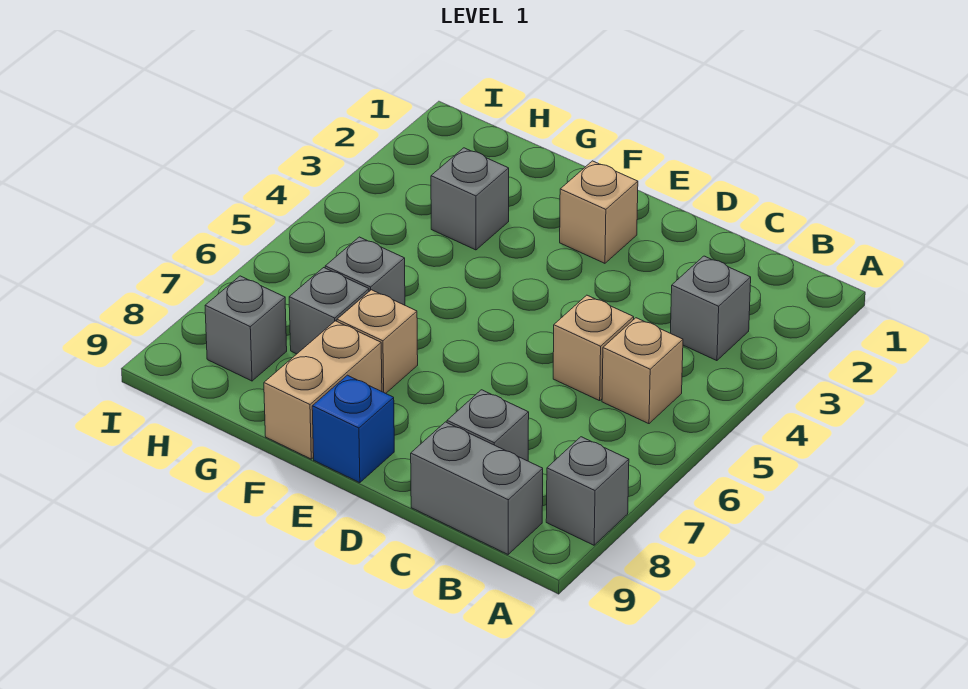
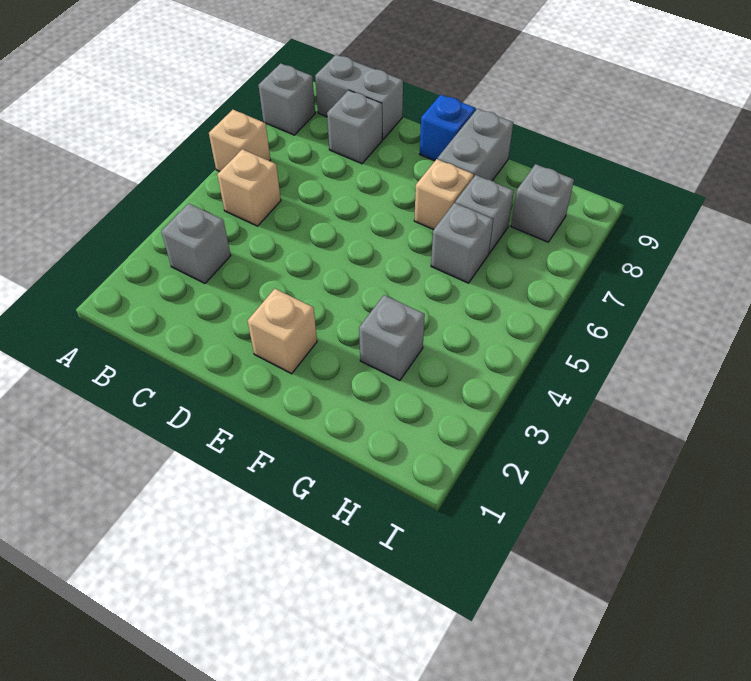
tan brick C5 level 1 -> tan brick A6 level 1
tan brick F8:F9 level 1 -> grey brick F8:F9 level 1

